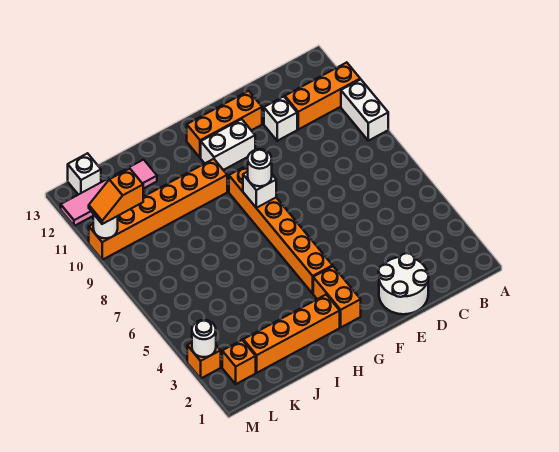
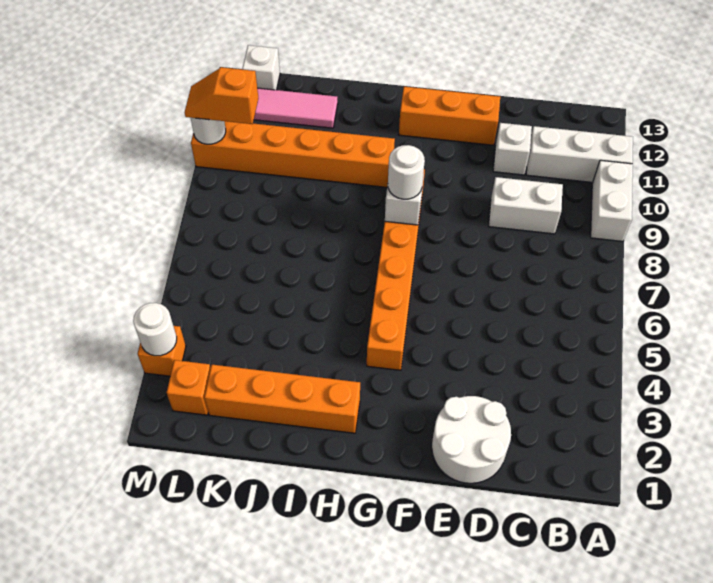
orange brick A11:C11 level 1 -> white brick A11:C11 level 1
white brick F11:G11 level 1 -> white brick C9:D9 level 1
orange brick G2:G3 level 1 -> none

